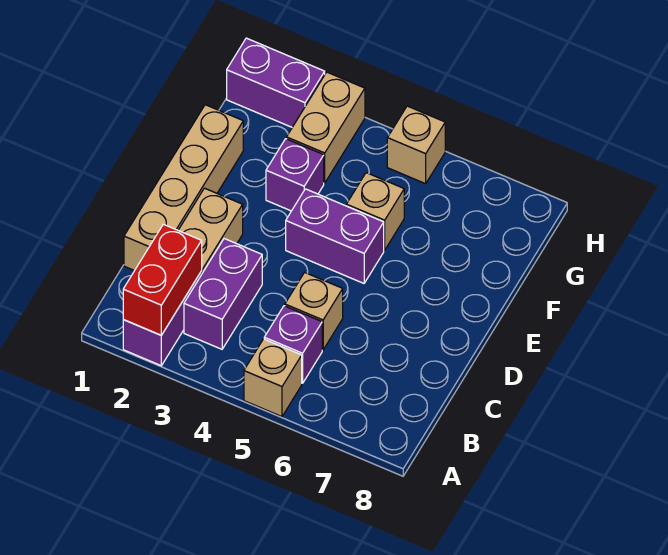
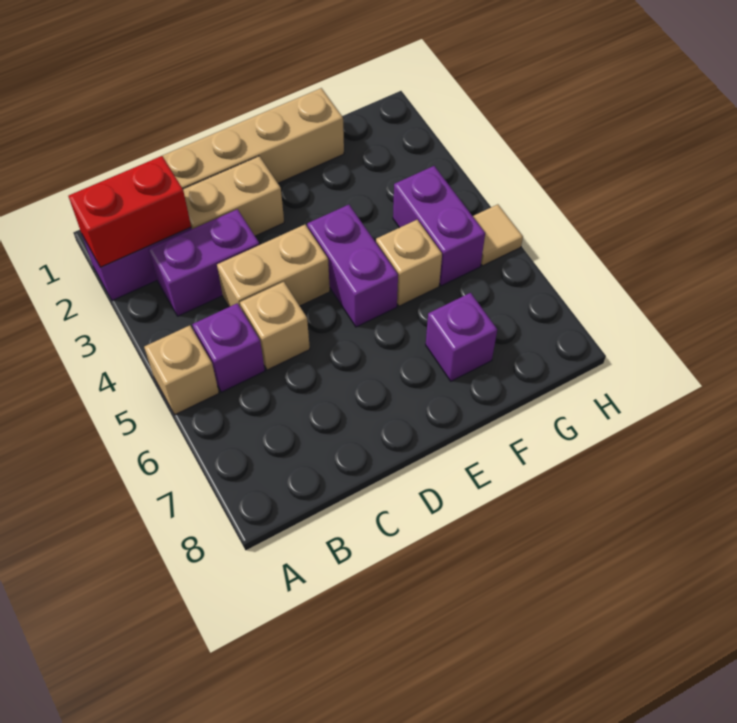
purple brick F3 level 1 -> purple brick F7 level 1
tan brick G3:H3 level 1 -> tan brick C4:D4 level 1
purple brick H1:H2 level 1 -> purple brick G4:G5 level 1
tan brick H5 level 1 -> tan tile H5 level 1

